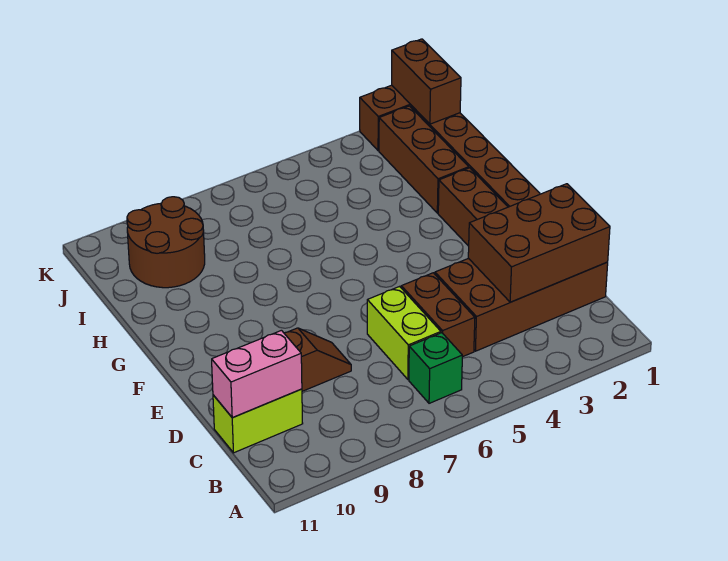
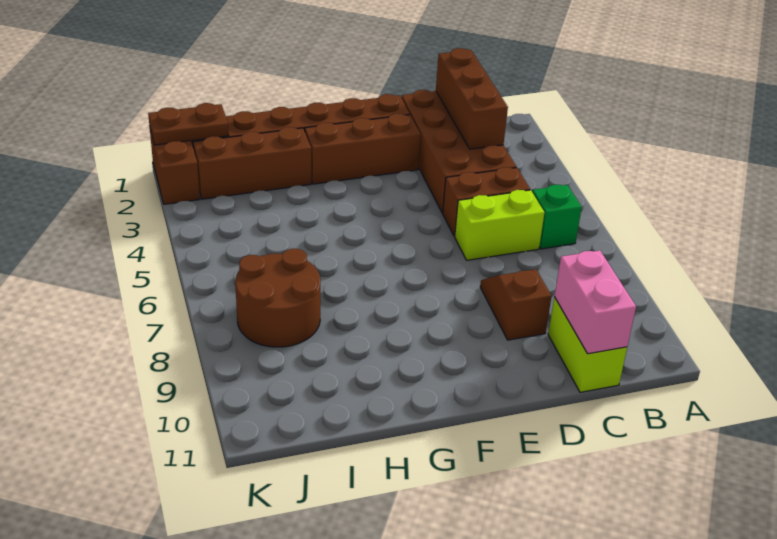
brown brick C1:D3 level 2 -> brown brick C1:C3 level 2
brown round brick I9:J10 level 1 -> brown round brick I7:J8 level 1
brown brick J1:K1 level 2 -> brown plate J1:K1 level 2

